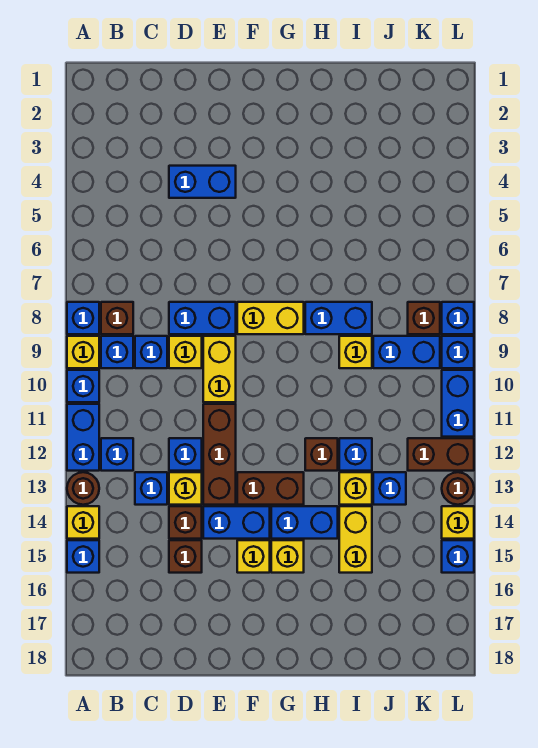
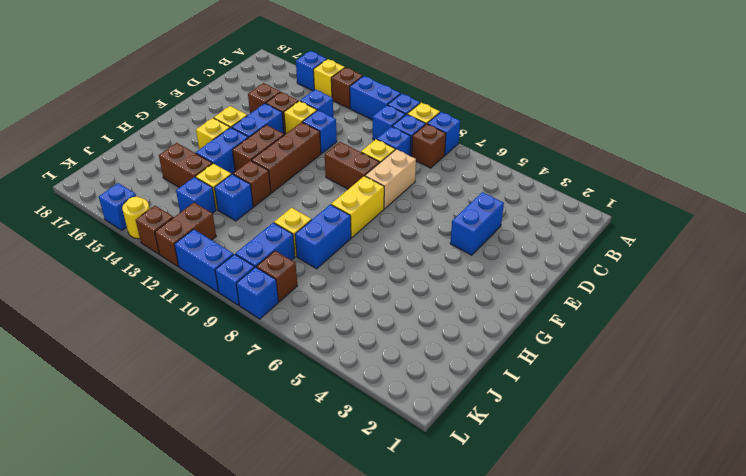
brown round brick A13 level 1 -> brown brick A13 level 1
blue brick B12 level 1 -> blue brick B10 level 1
blue brick D8:E8 level 1 -> tan brick D8:E8 level 1
yellow brick E9:E10 level 1 -> brown brick E9:E10 level 1
brown brick E11:E13 level 1 -> brown brick E12:G12 level 1
yellow brick I14:I15 level 1 -> brown brick I14:I15 level 1
brown round brick L13 level 1 -> brown brick L13 level 1
yellow brick L14 level 1 -> yellow round brick L14 level 1

